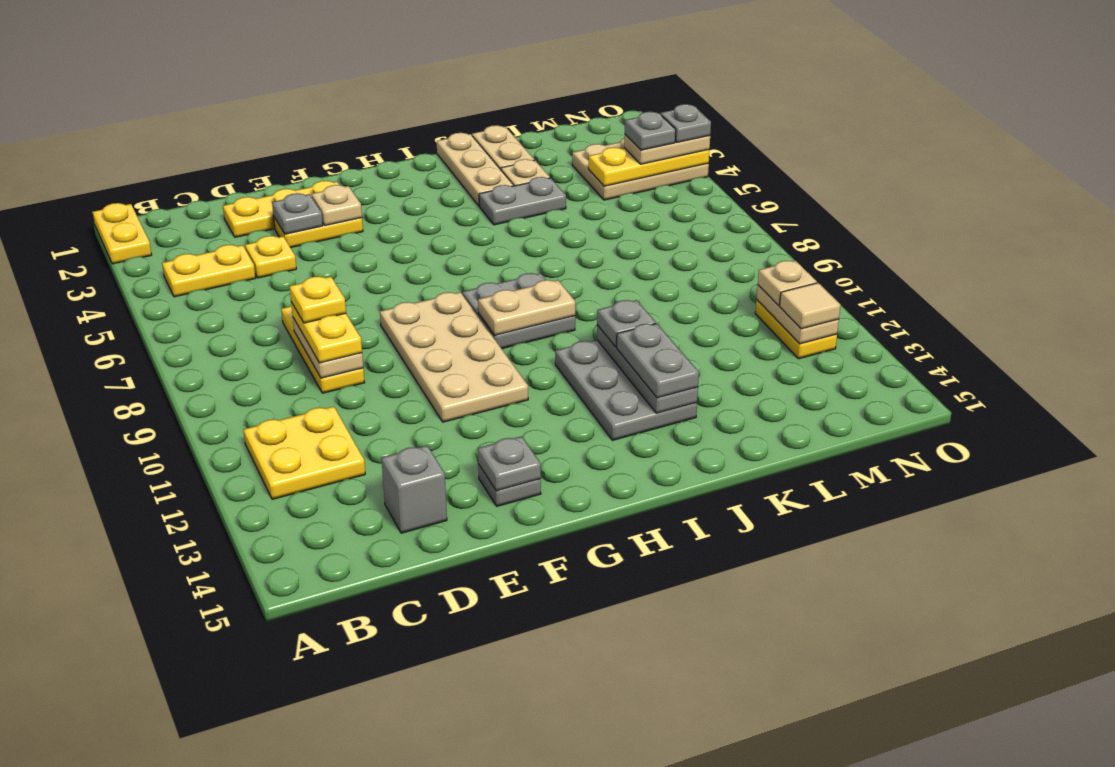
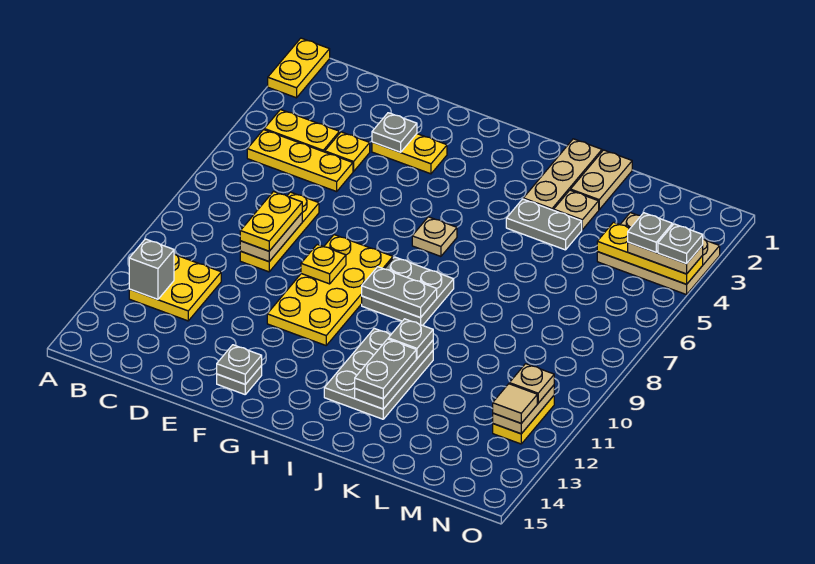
yellow plate D2:F2 level 1 -> yellow plate B5:D5 level 1
yellow plate D8 level 4 -> yellow plate F9 level 2
grey brick D14 level 1 -> grey brick B12 level 2
tan plate F3 level 2 -> tan plate H6 level 1
tan plate F8:G11 level 1 -> yellow plate F8:G11 level 1
tan plate H9:I9 level 2 -> grey plate H9:I9 level 2

